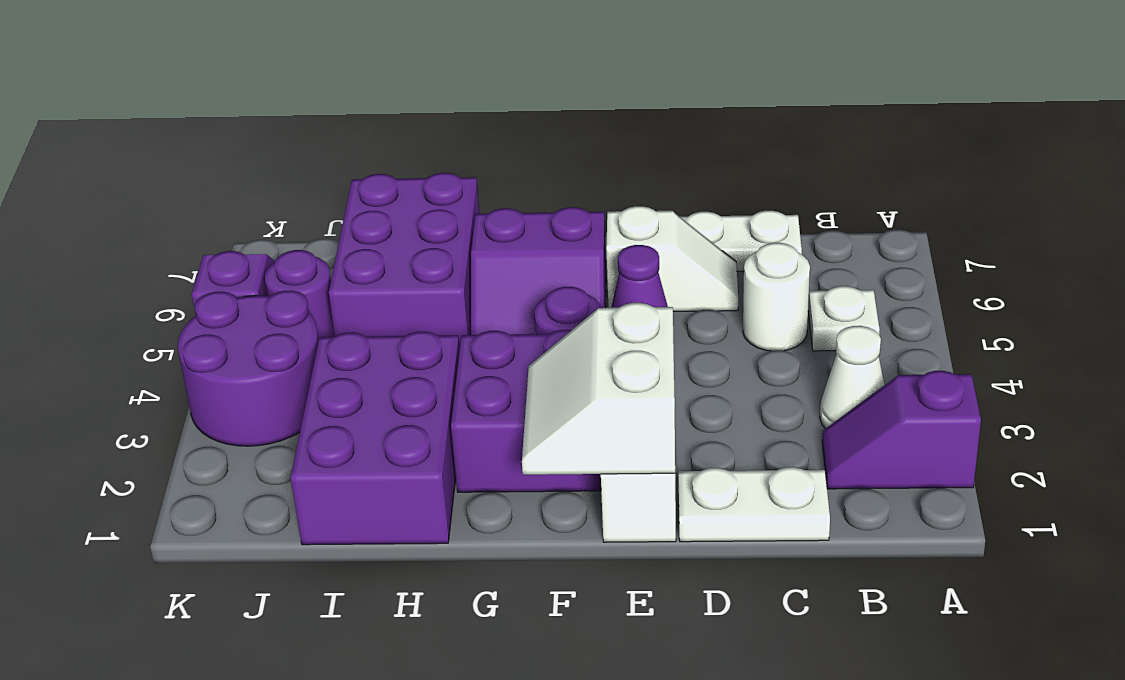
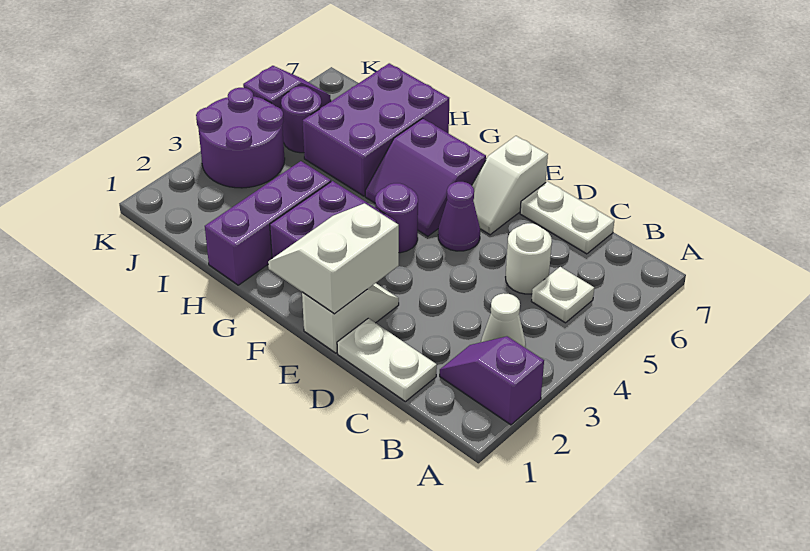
white slope D6:E6 level 1 top E -> white slope E6:E7 level 1 top 7
purple brick H1:I3 level 1 -> purple brick H1:H3 level 1

